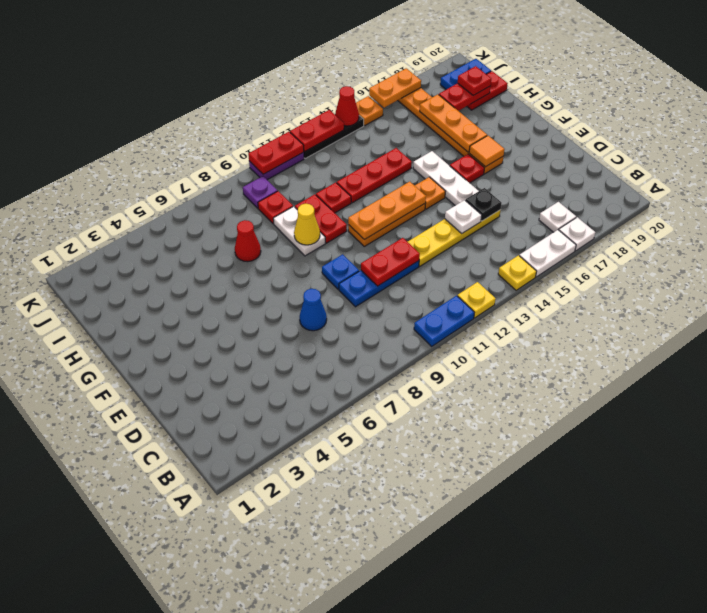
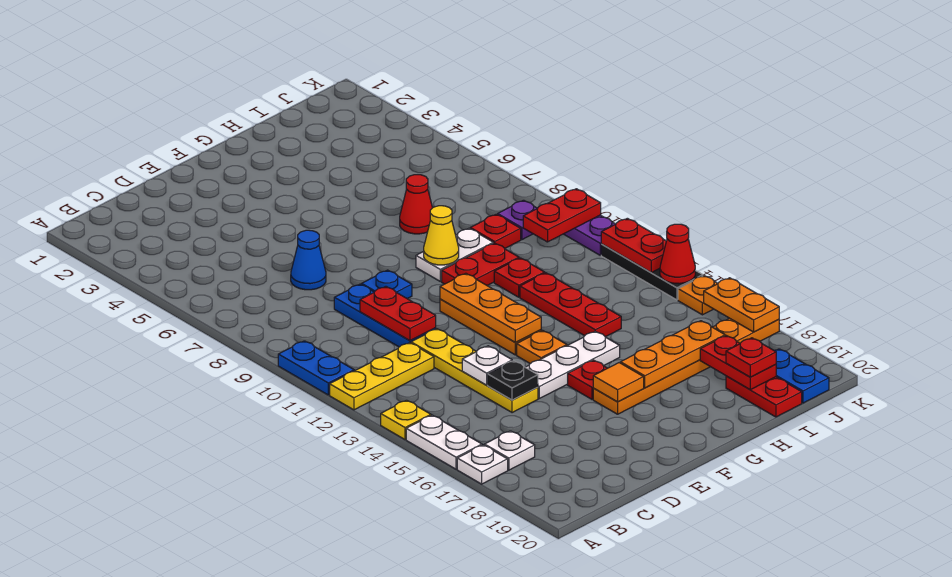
yellow plate A12 level 1 -> yellow plate A12:C12 level 1
red plate K10:K11 level 2 -> red plate J10:K10 level 2

